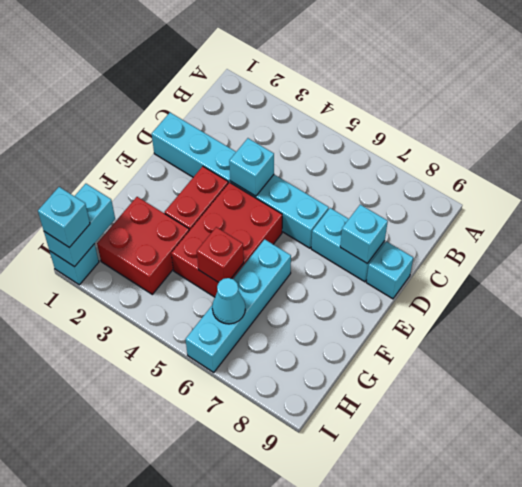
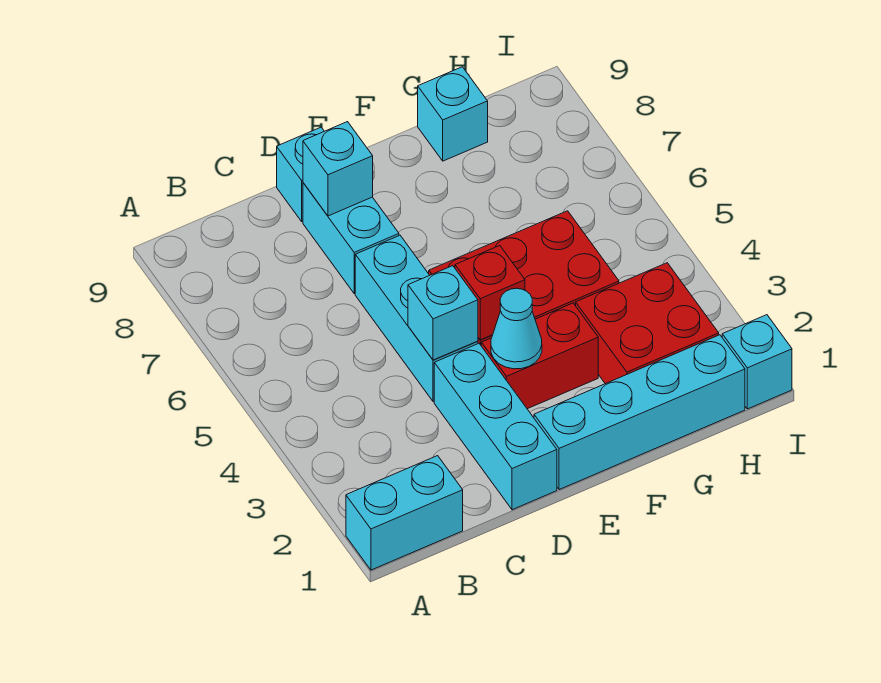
cyan brick F6:I6 level 1 -> cyan brick E1:H1 level 1
red brick G5 level 2 -> red brick E4 level 2
cyan brick H1:I1 level 2 -> cyan brick A1:B1 level 1
cyan cone H6 level 2 -> cyan cone E3 level 2
cyan brick I1 level 3 -> cyan brick G9 level 1

